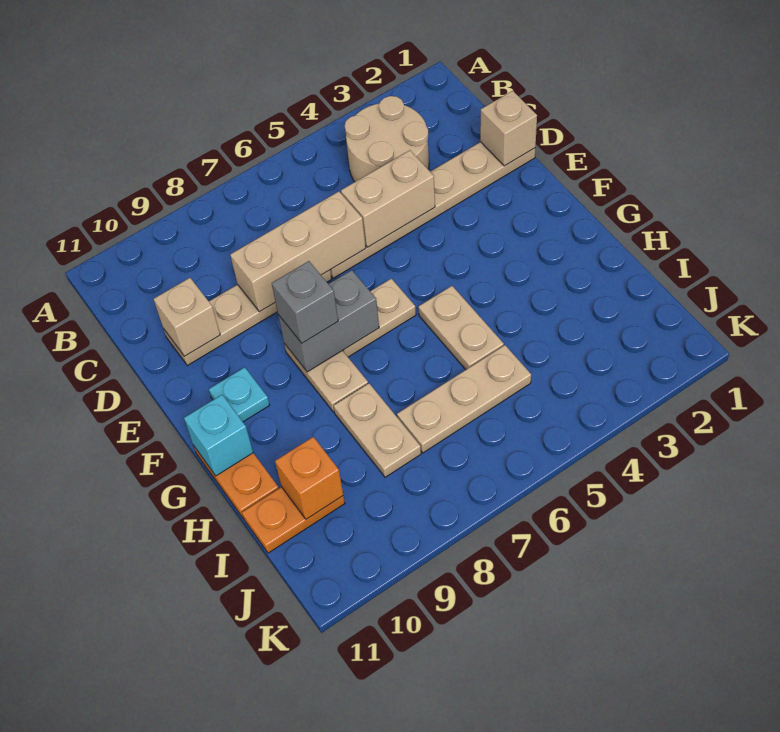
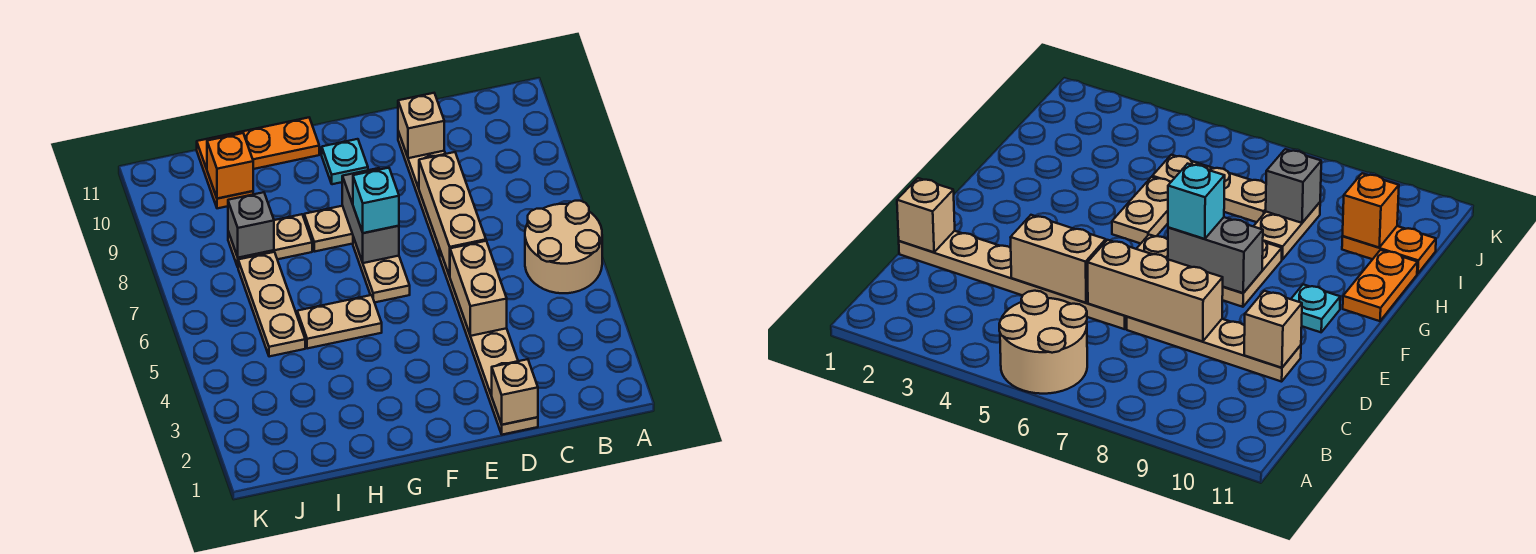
tan round brick B3:C4 level 1 -> tan round brick A5:B6 level 1
grey brick F8 level 3 -> grey brick I8 level 2
cyan brick G11 level 2 -> cyan brick F7 level 3

